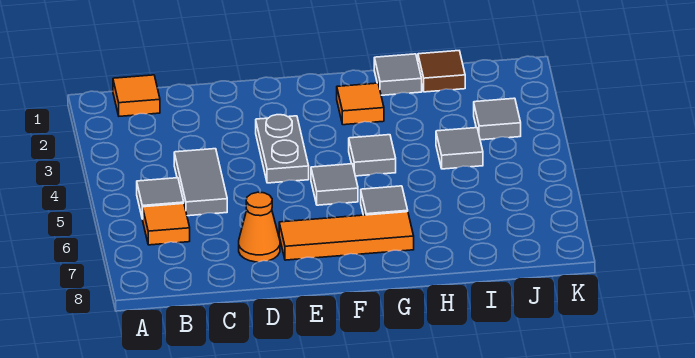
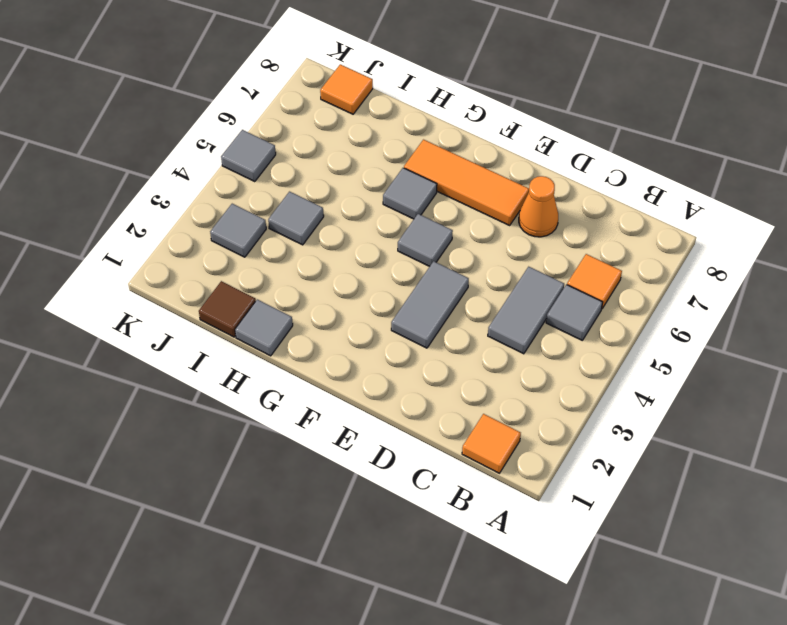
grey plate E3:E4 level 1 -> grey tile E3:E4 level 1
orange tile G2 level 1 -> orange tile J8 level 1
grey tile G4 level 1 -> grey tile K5 level 1

